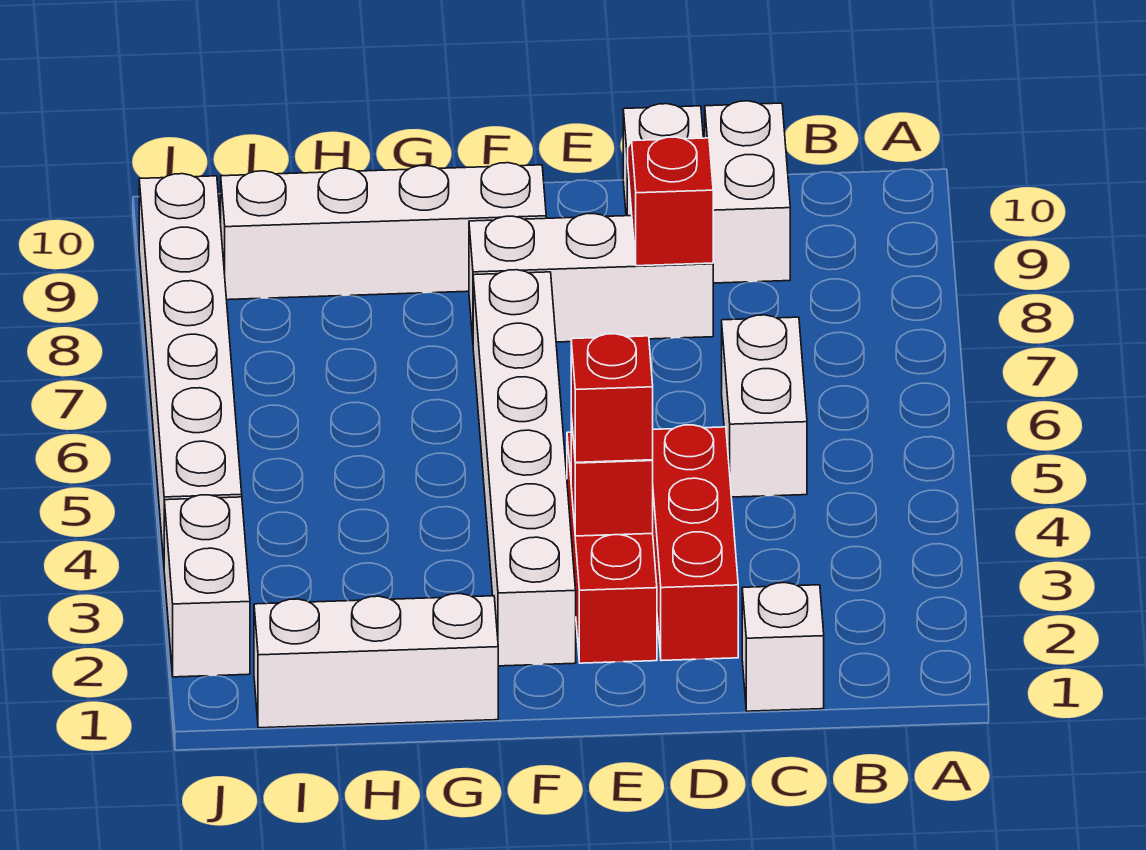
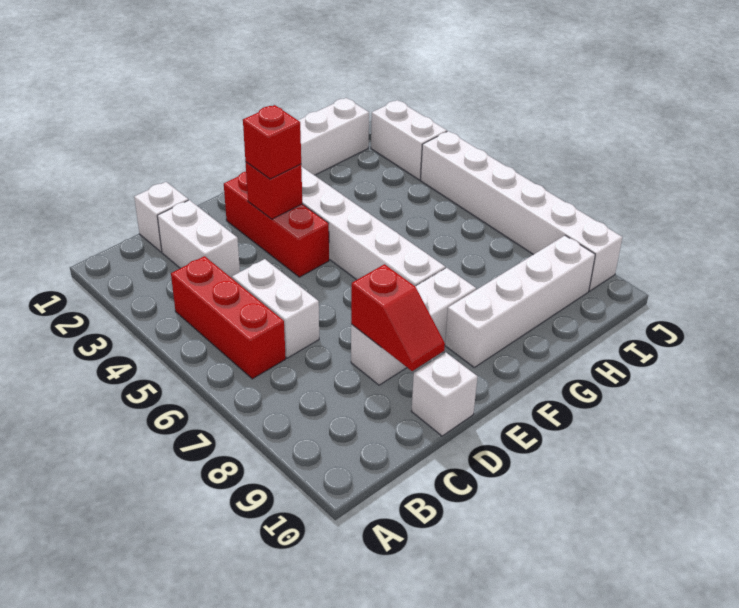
white brick C9:C10 level 1 -> white brick C2:C3 level 1
red brick D2:D4 level 1 -> red brick B4:B6 level 1

